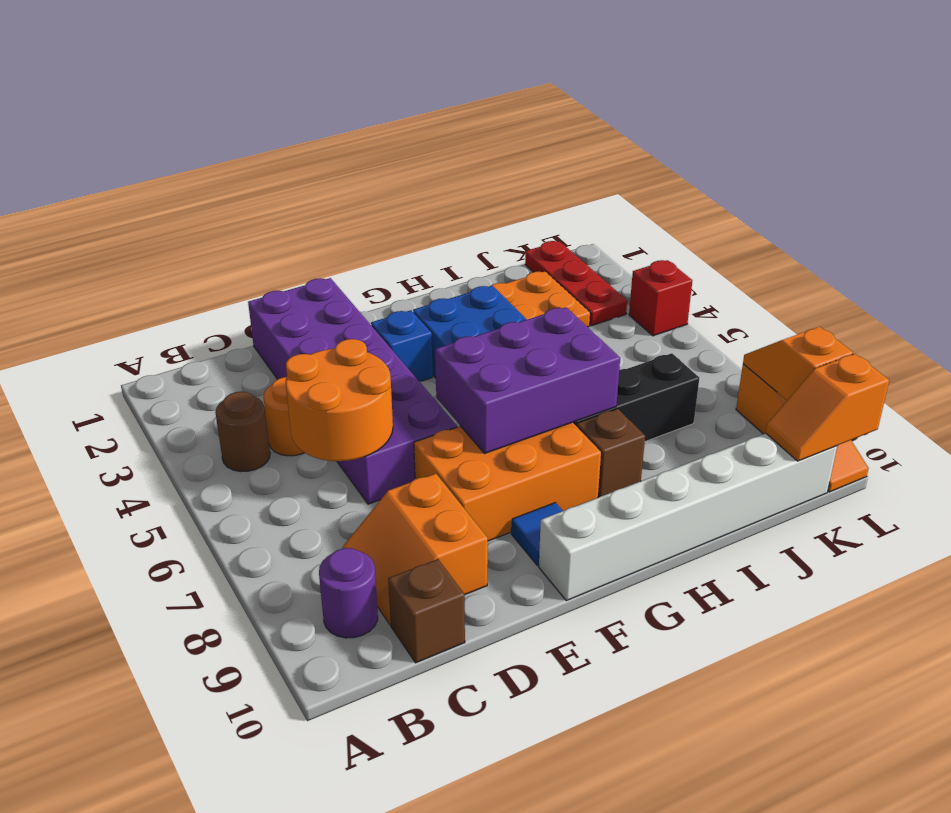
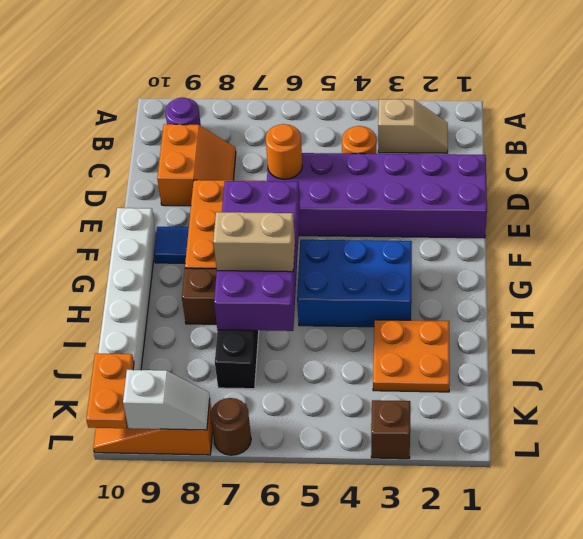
none -> tan slope B2:B3 level 1 top 3
brown round brick B4 level 1 -> brown round brick L7 level 1
orange round brick C5:D6 level 2 -> orange round brick D6 level 2
orange slope C8:D9 level 1 top D -> orange slope C8:D9 level 1 top 9
brown brick C10 level 1 -> brown brick L3 level 1
blue brick F3 level 1 -> none
purple brick F6:H7 level 2 -> purple brick F6:I7 level 2
none -> tan brick H6:H7 level 3
red plate K1:K3 level 1 -> none
orange slope K10:L10 level 2 top L -> orange plate K10:L10 level 2
red brick L4 level 1 -> none
orange slope L8:L9 level 2 top 9 -> white slope L8:L9 level 2 top 9

